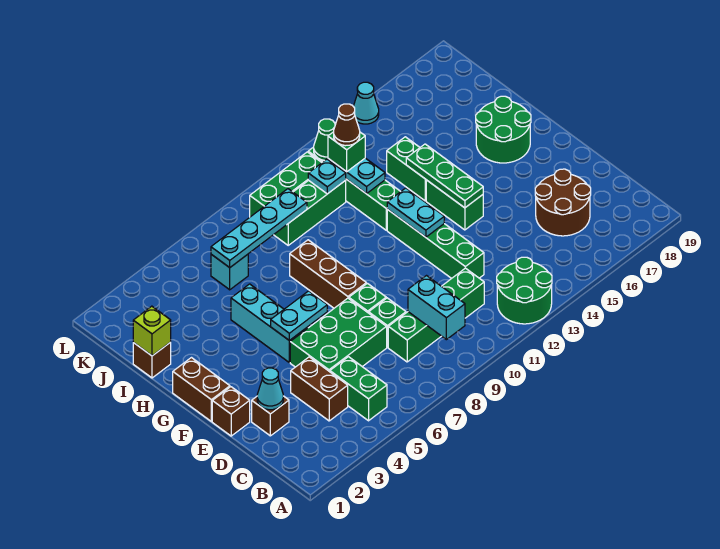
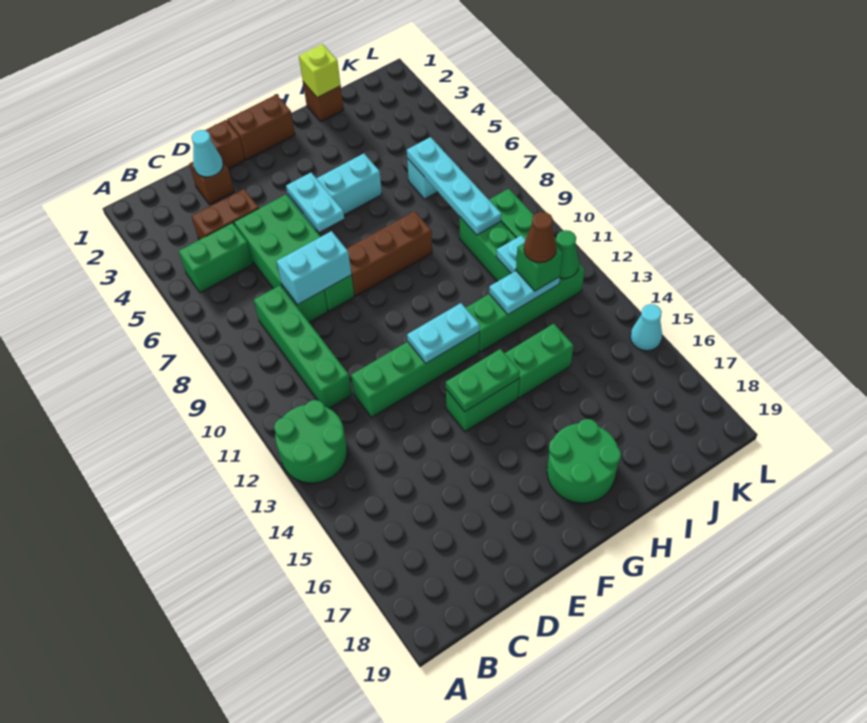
cyan brick B9:C9 level 2 -> cyan brick D8:E8 level 2
brown round brick C16:D17 level 1 -> none
green plate F14:H14 level 2 -> green plate F14:G14 level 2

